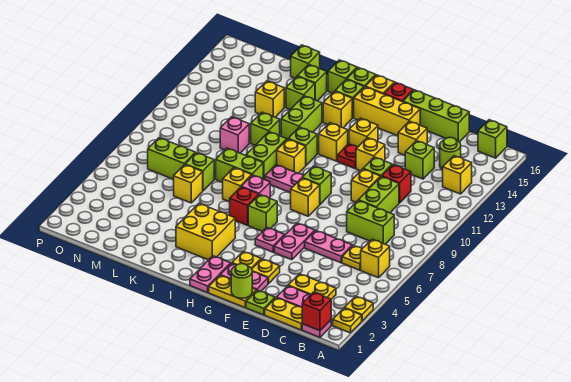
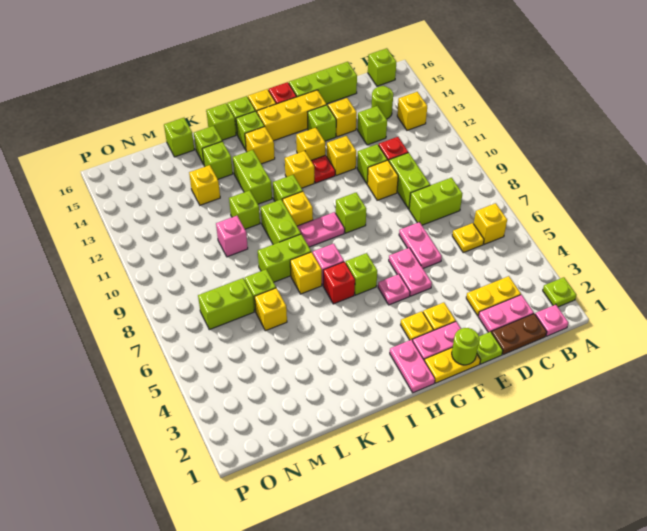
yellow plate A2 level 1 -> lime plate A2 level 1
yellow plate A3 level 1 -> none
red brick B1 level 2 -> none
yellow plate C1:D1 level 1 -> brown plate C1:D1 level 1
pink plate D6:E6 level 1 -> pink plate E6:E7 level 1
none -> lime brick F14 level 1
yellow brick G8 level 1 -> none
yellow brick I3:J4 level 1 -> none

